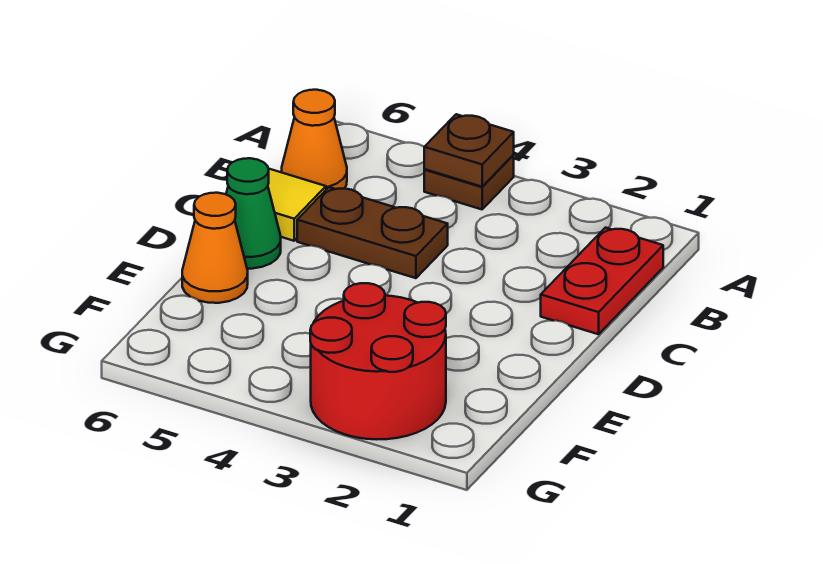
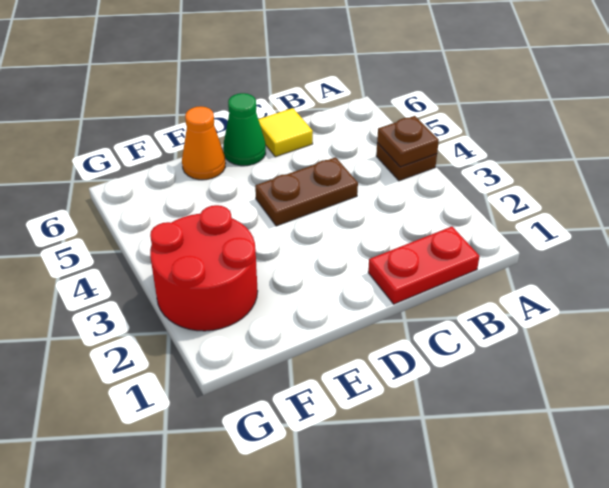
orange cone B6 level 1 -> none
brown plate C4:C5 level 1 -> brown plate C4:D4 level 1

